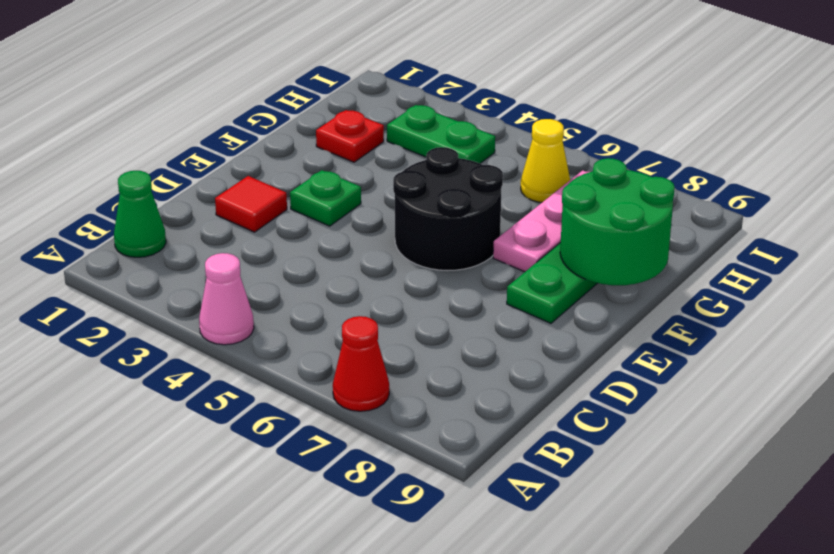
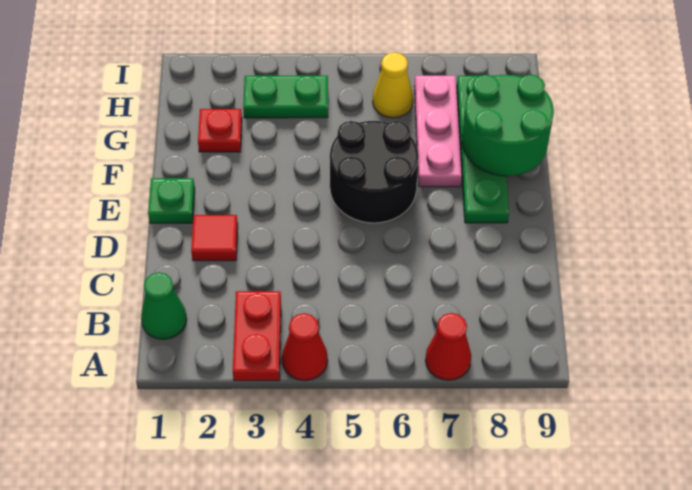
none -> red plate A3:B3 level 1
pink cone A4 level 1 -> red cone A4 level 1
green plate E3 level 1 -> green plate E1 level 1

